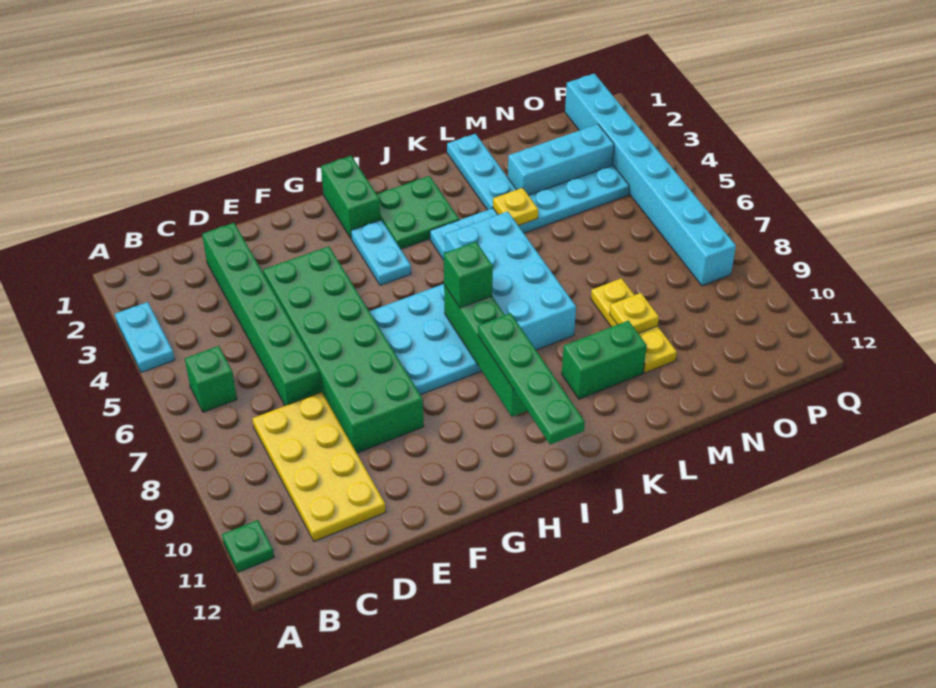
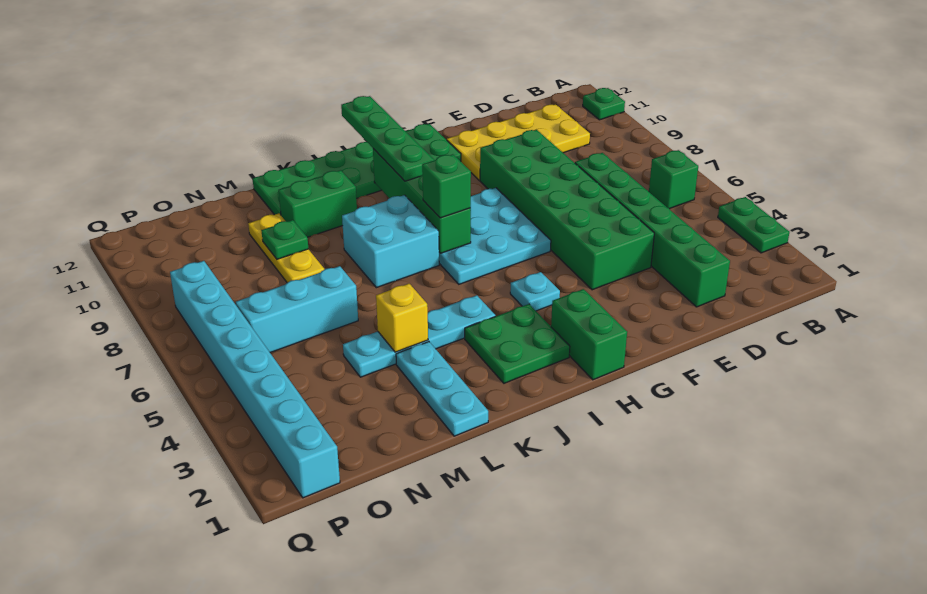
cyan plate A3:A4 level 1 -> green plate A3:A4 level 1
yellow plate C8:D11 level 1 -> yellow plate C10:F11 level 1
none -> green plate G11:L12 level 1
cyan plate H3:H4 level 1 -> cyan plate H4 level 1
cyan plate J4:O4 level 1 -> cyan plate J4:M4 level 1
cyan brick J5:K8 level 1 -> cyan brick J7:K8 level 1
yellow plate L4 level 2 -> yellow brick L4 level 2
cyan brick M3:O3 level 1 -> cyan brick M6:O6 level 1
yellow plate M9 level 2 -> green plate M9 level 2

